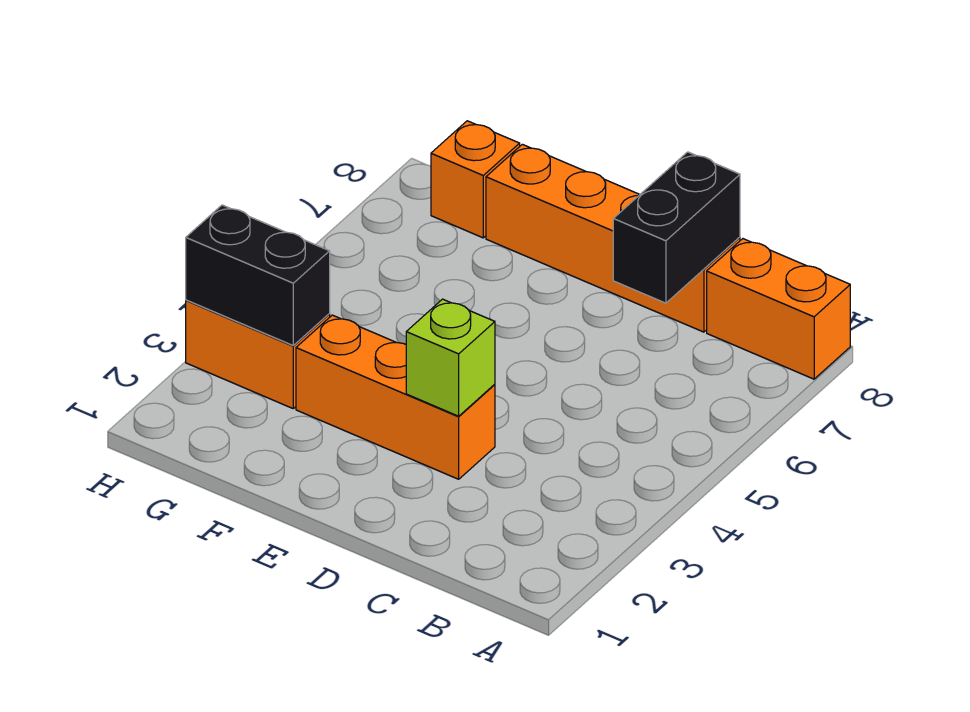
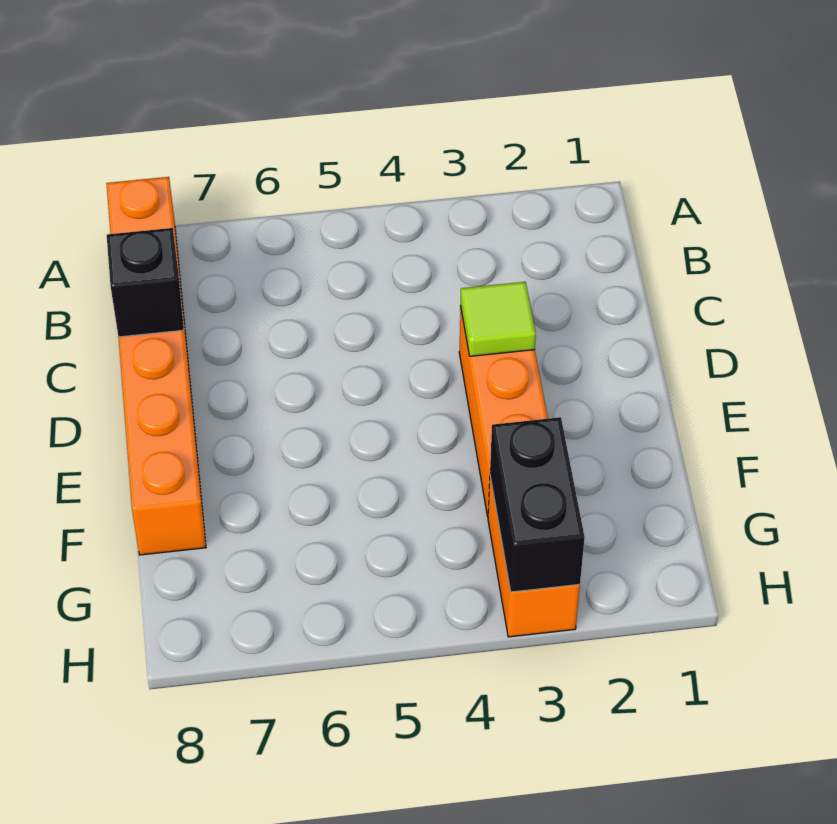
black brick C7:C8 level 2 -> black brick C8 level 2
lime brick D3 level 2 -> lime tile D3 level 2
orange brick G8 level 1 -> none

